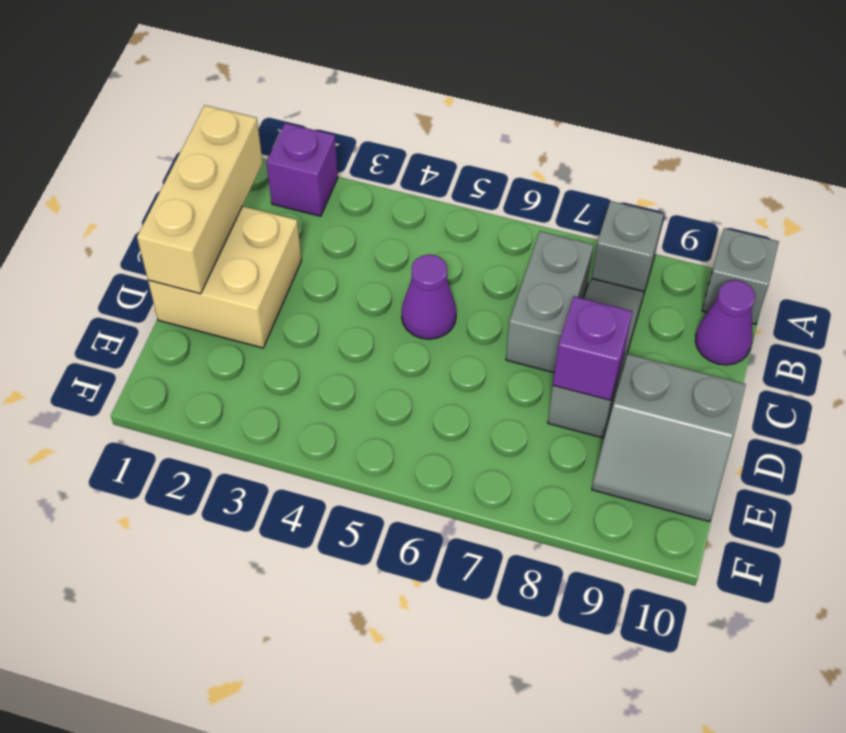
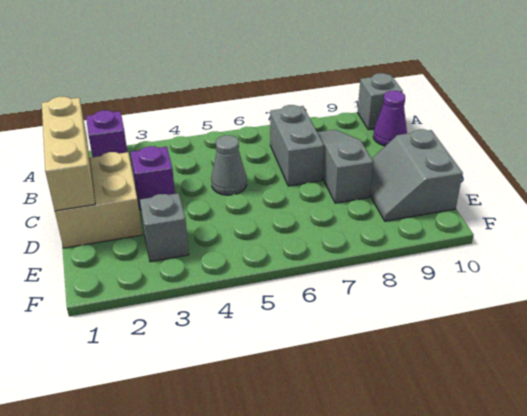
grey brick A8 level 1 -> grey brick E3 level 1
purple cone C5 level 1 -> grey cone C5 level 1
purple brick D8 level 2 -> purple brick C3 level 1
grey slope D9:E10 level 1 top D -> grey slope D9:E10 level 1 top 10

